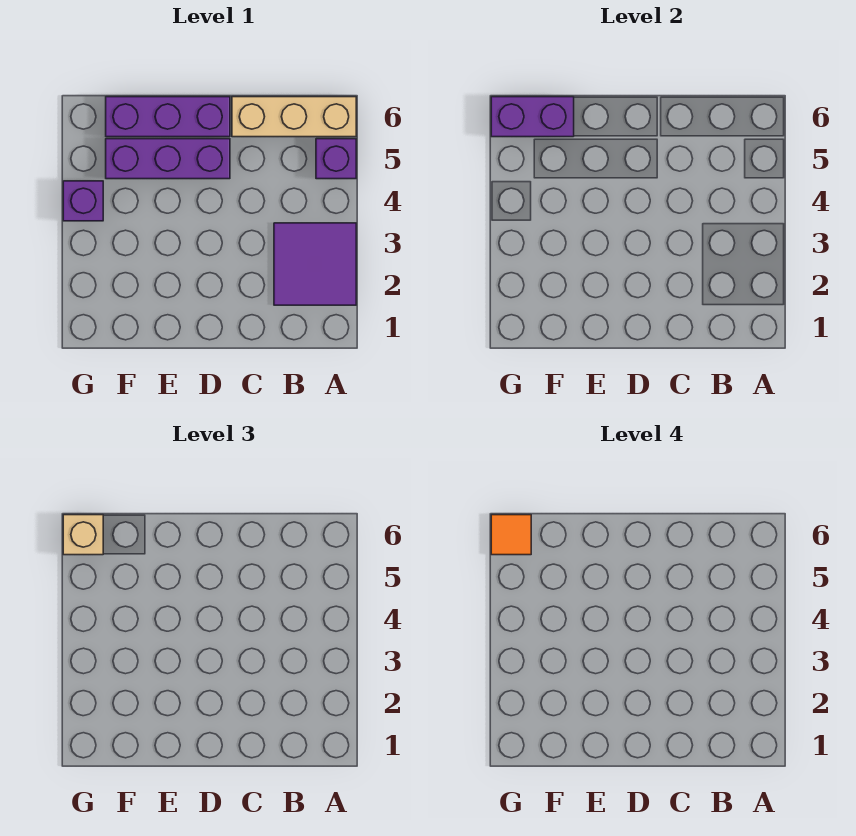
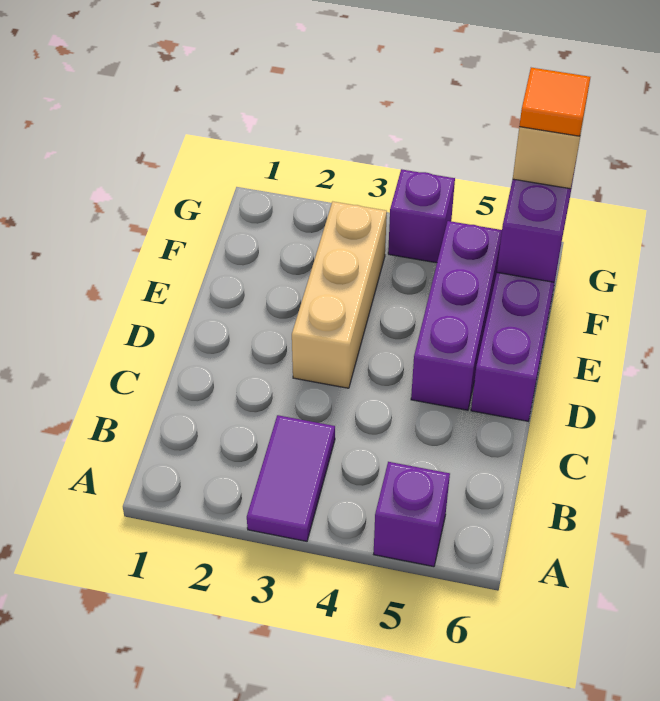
purple tile A2:B3 level 1 -> purple tile A3:B3 level 1
tan brick A6:C6 level 1 -> tan brick D3:F3 level 1

